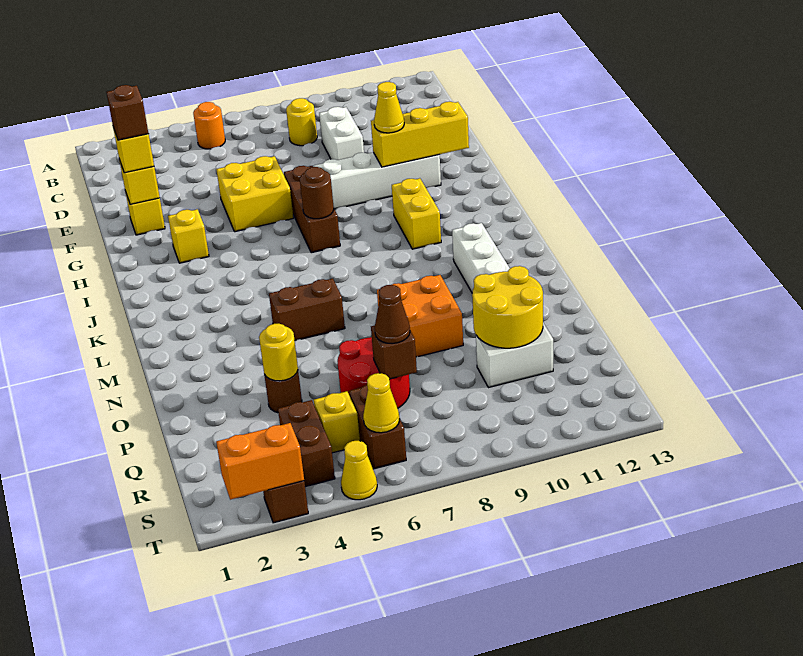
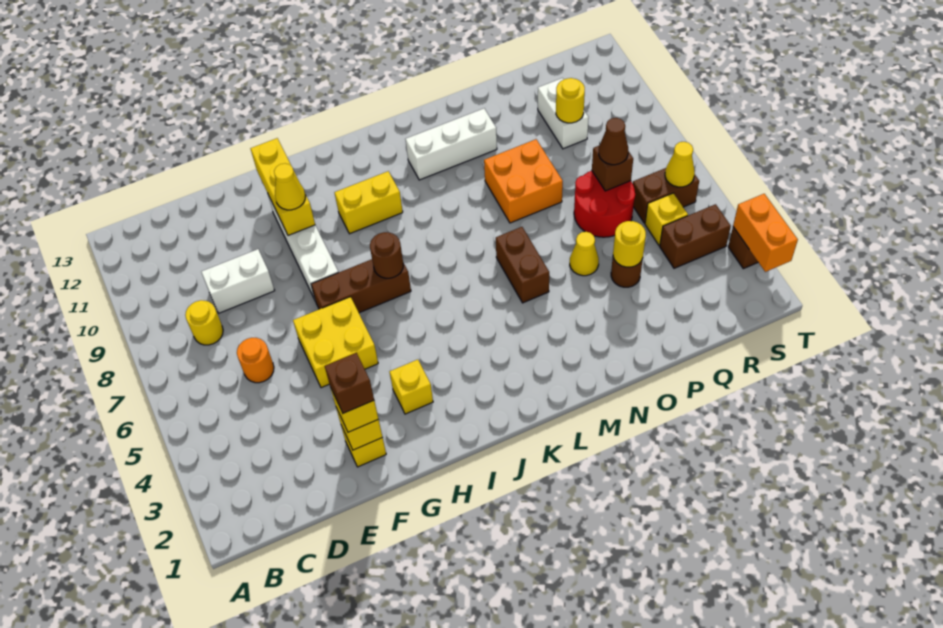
orange round brick B5 level 1 -> orange round brick D6 level 1
yellow round brick P10:Q11 level 2 -> yellow round brick Q10 level 2
yellow cone T5 level 1 -> yellow cone O5 level 1

